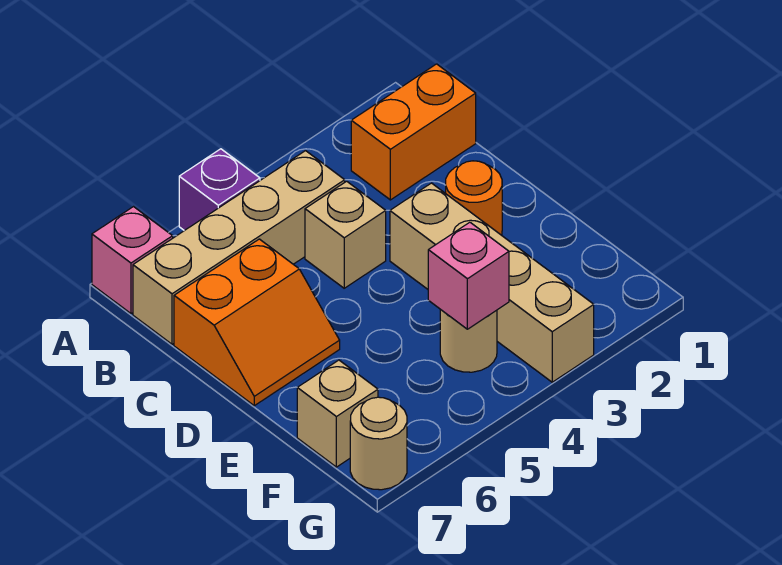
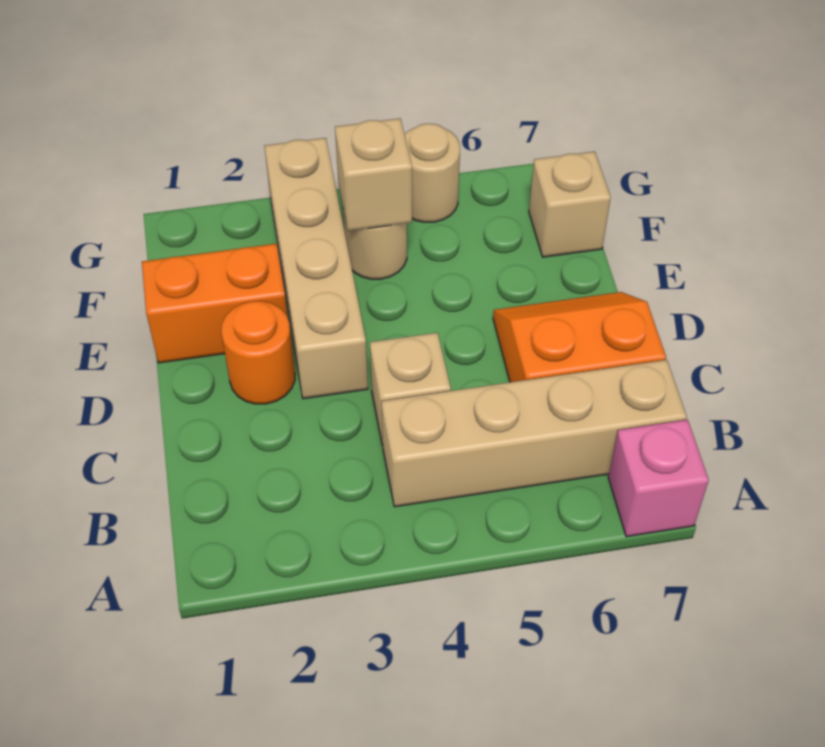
purple brick A5 level 1 -> none
orange brick B1:B2 level 1 -> orange brick E1:E2 level 1
pink brick F4 level 2 -> tan brick F4 level 2
tan round brick G7 level 1 -> tan round brick G5 level 1

